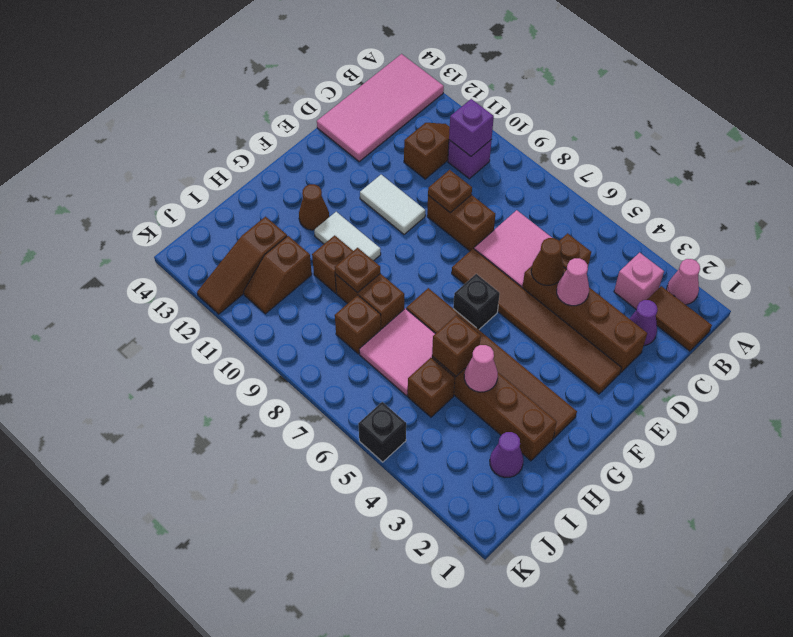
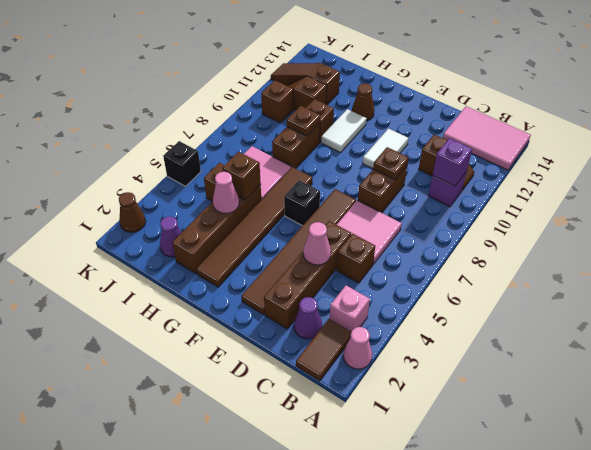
pink tile A13:D14 level 1 -> pink tile A13:C14 level 1
brown cone D5 level 2 -> brown cone K2 level 1
brown brick I8 level 1 -> brown brick J10 level 1

